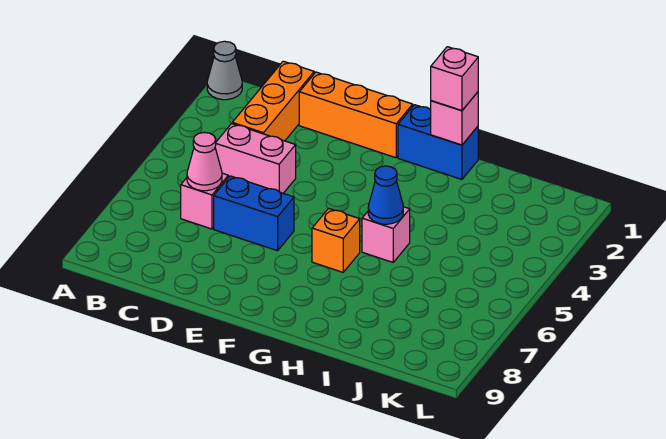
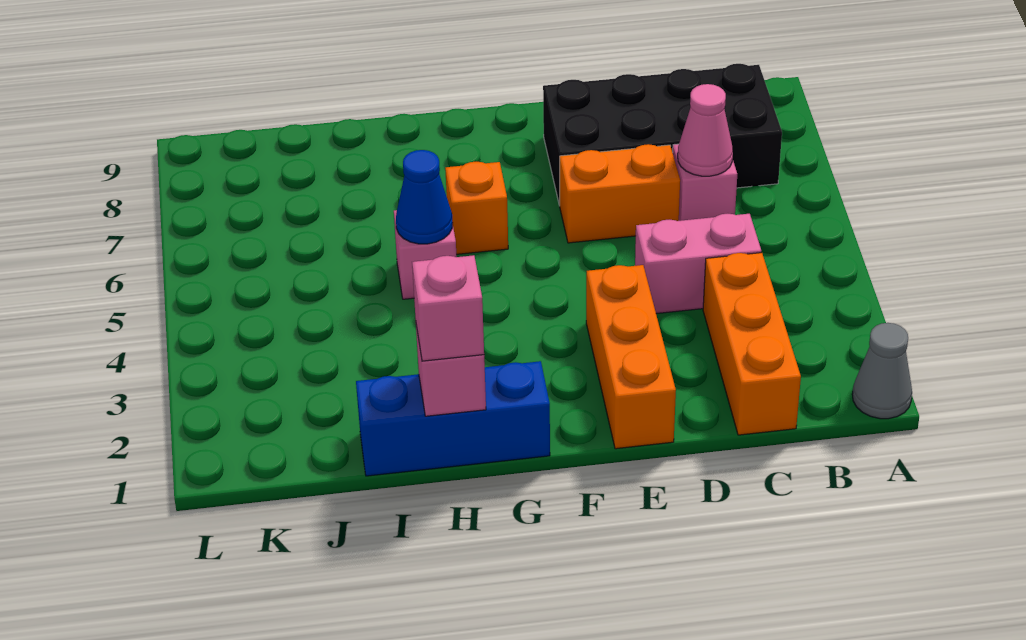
none -> black brick B7:E8 level 1
orange brick D1:F1 level 1 -> orange brick E1:E3 level 1
blue brick D6:E6 level 1 -> orange brick D6:E6 level 1
blue brick G1:H1 level 1 -> blue brick G1:I1 level 1

